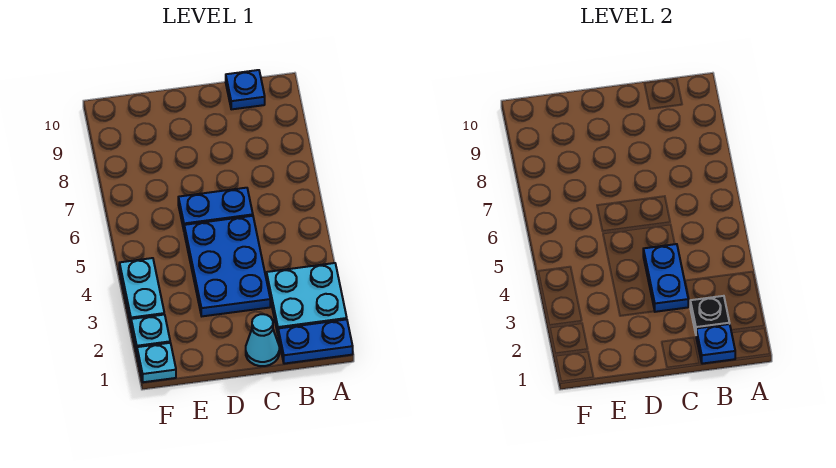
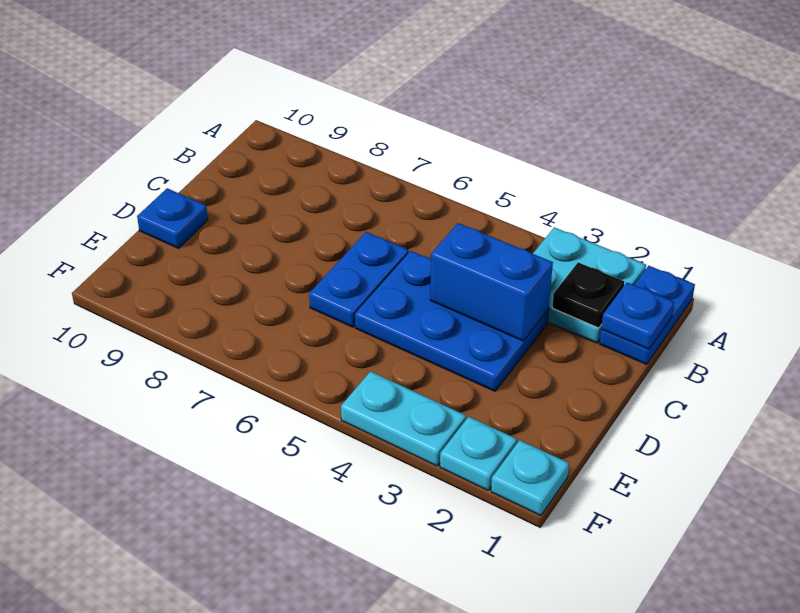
blue plate B10 level 1 -> blue plate D10 level 1
cyan cone C1 level 1 -> none
blue plate C3:C4 level 2 -> blue brick C3:C4 level 2

